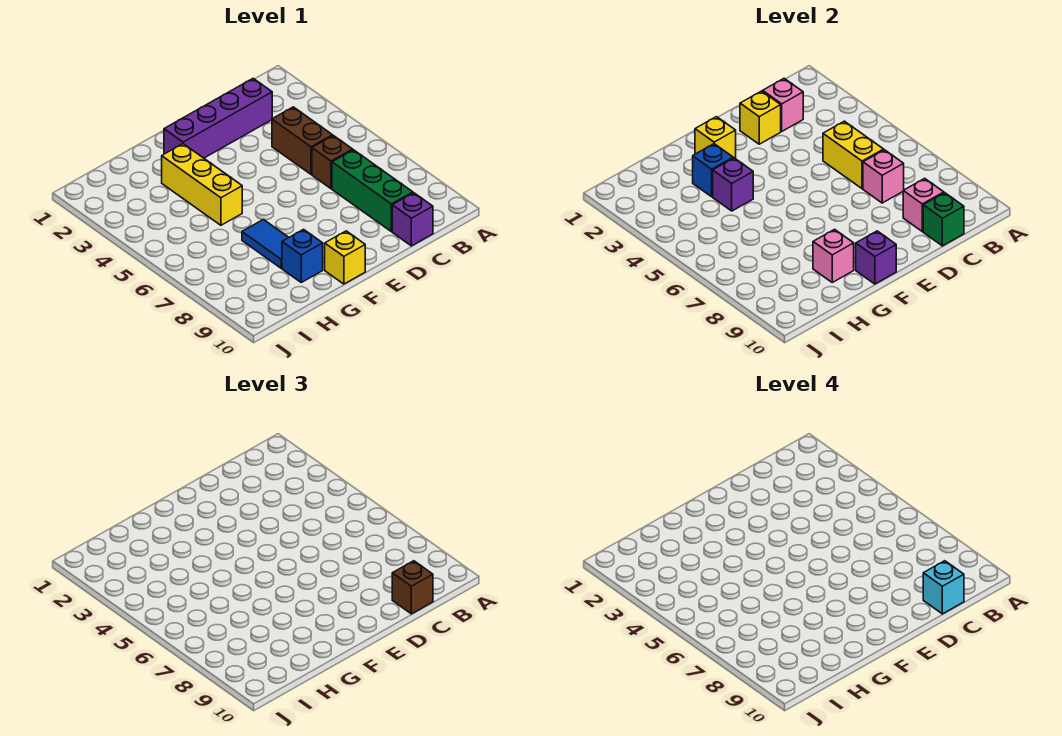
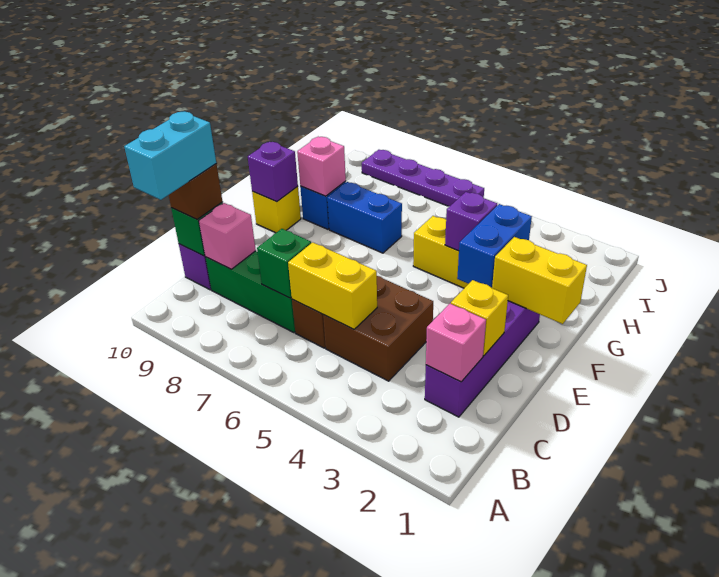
brown brick C4:C5 level 1 -> brown brick C4:D5 level 1
pink brick C7 level 2 -> green brick C7 level 2
cyan brick C10 level 4 -> cyan brick B10:C10 level 4
yellow brick F2 level 2 -> yellow brick F1:F2 level 2
blue brick G3 level 2 -> blue brick F3:G3 level 2
blue tile G7:G8 level 1 -> blue brick G7:G8 level 1
none -> purple plate J6:J9 level 1

